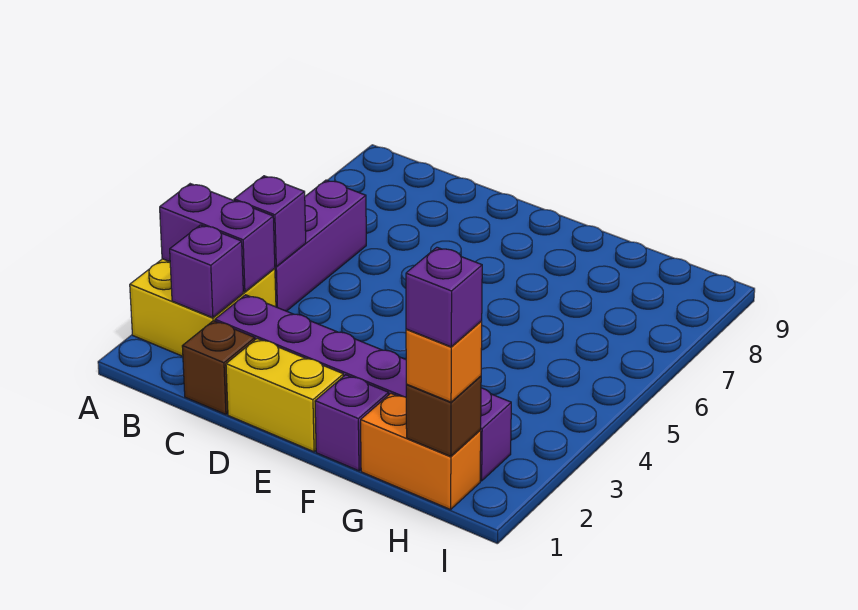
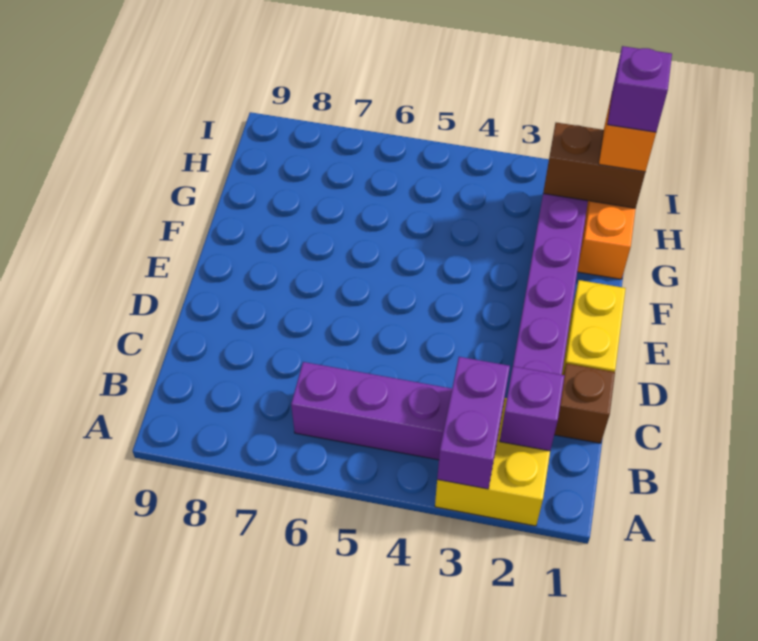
purple brick B4 level 2 -> none
purple brick F1 level 1 -> none
brown brick H1 level 2 -> brown brick H1:H2 level 2

